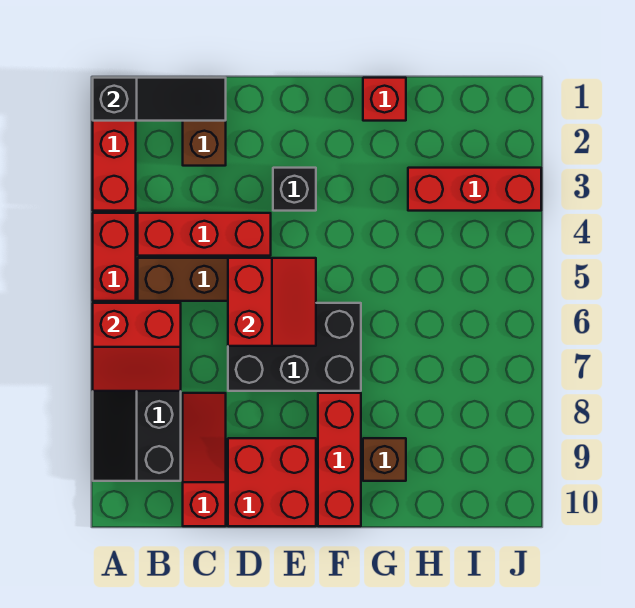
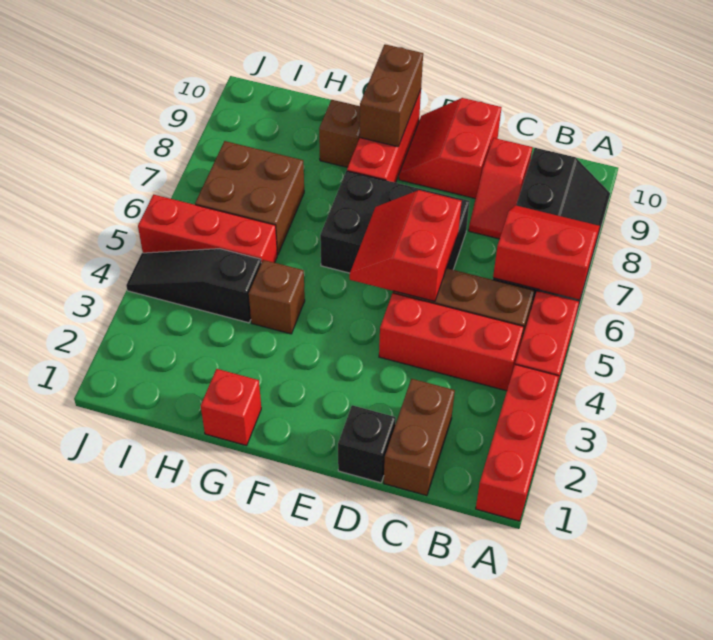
black slope A1:C1 level 2 top A -> black slope H4:J4 level 1 top H
red slope C8:C10 level 1 top 10 -> red slope C8:C9 level 1 top 9
red brick D9:E10 level 1 -> red slope D9:E10 level 1 top D
black brick E3 level 1 -> black brick D1 level 1
none -> brown brick F9:F10 level 2
none -> brown brick G4 level 1
red brick H3:J3 level 1 -> red brick H5:J5 level 1
none -> brown brick H6:I7 level 1

